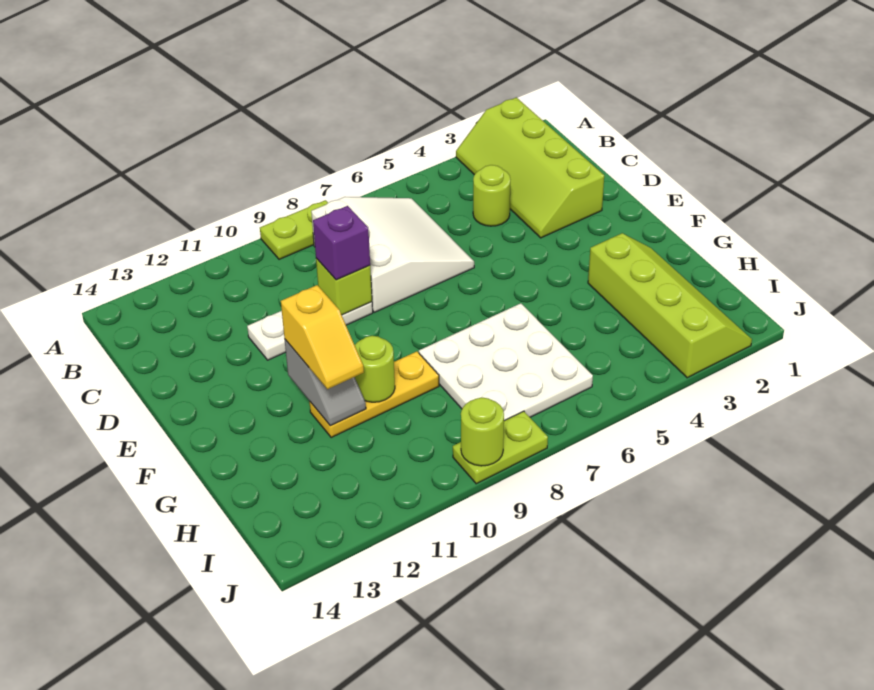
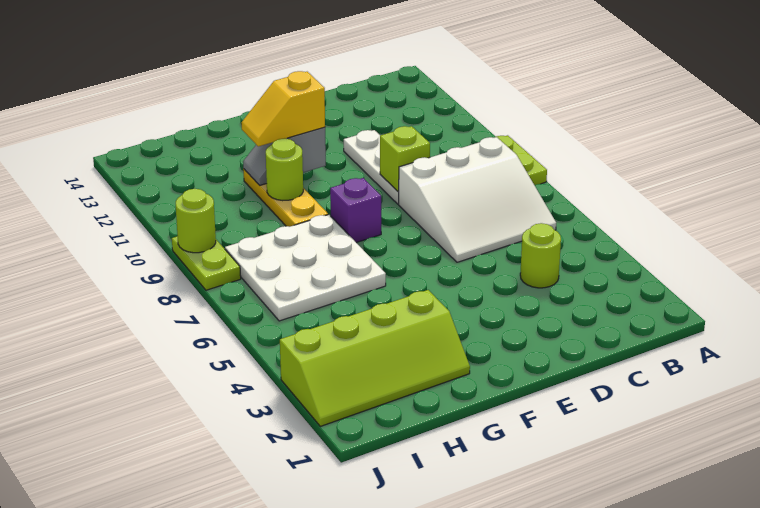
lime slope A2:D3 level 1 top 2 -> none
purple brick D9 level 3 -> purple brick F8 level 1

